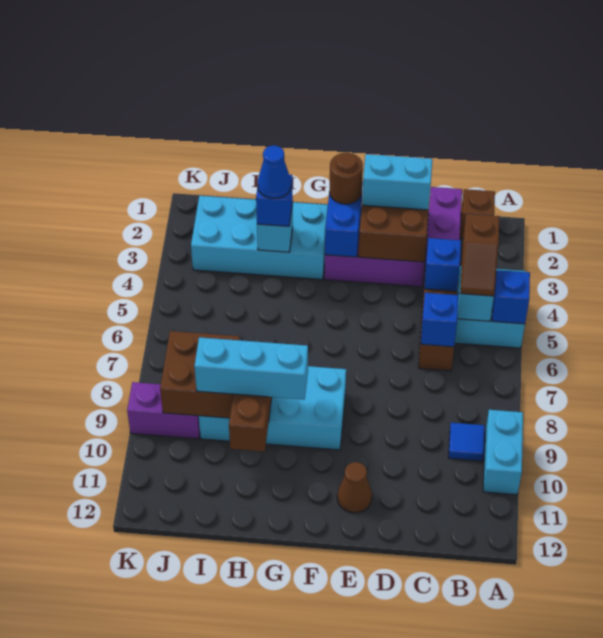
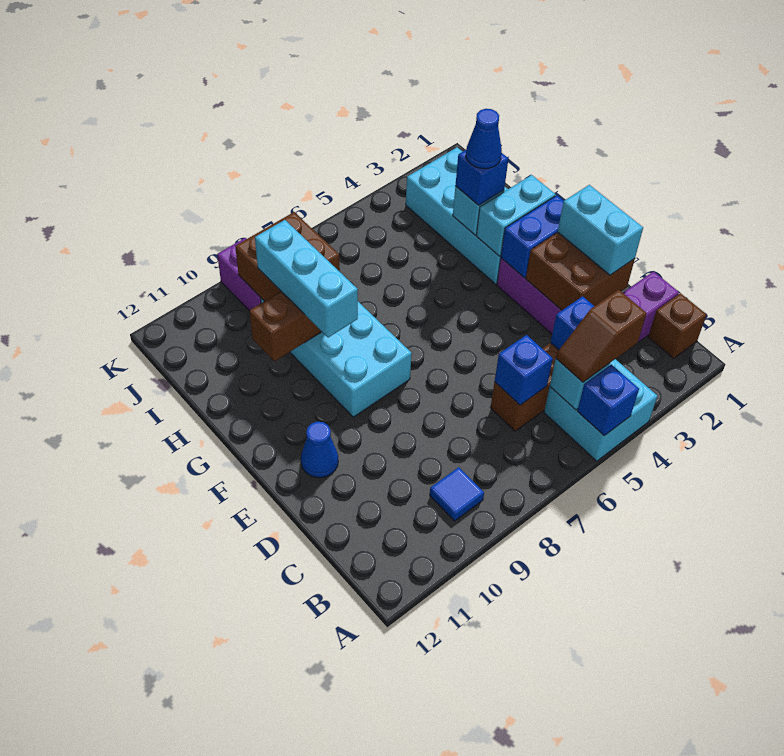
cyan brick A9:A10 level 1 -> cyan brick G2:G3 level 2
brown cone E11 level 1 -> blue cone E11 level 1
brown round brick F2 level 3 -> none

